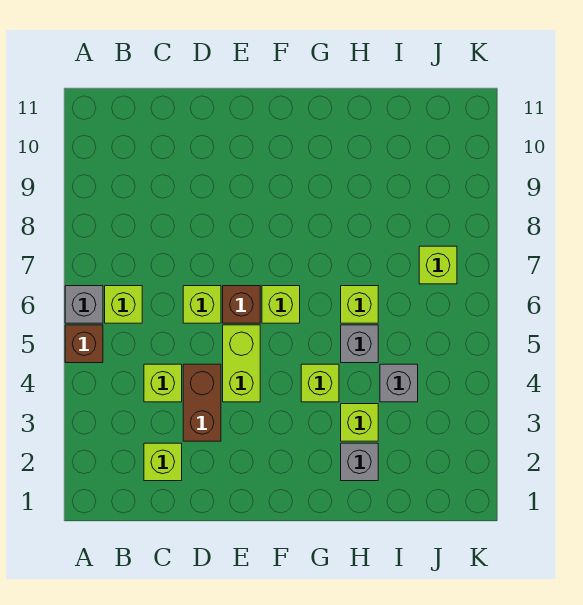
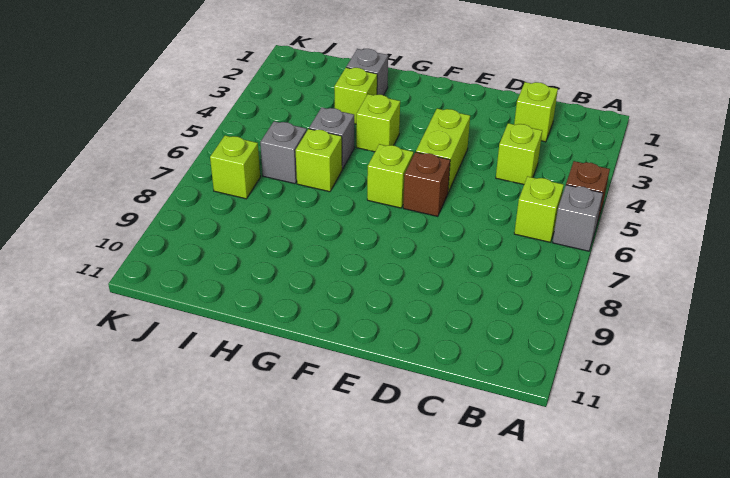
brown brick D3:D4 level 1 -> none
lime brick D6 level 1 -> none
grey brick I4 level 1 -> grey brick I6 level 1

